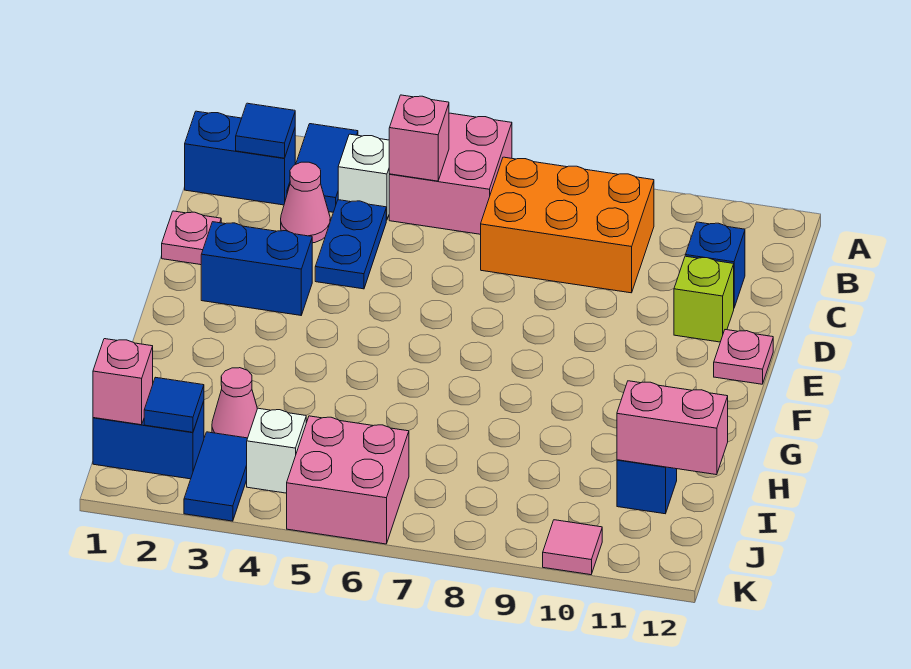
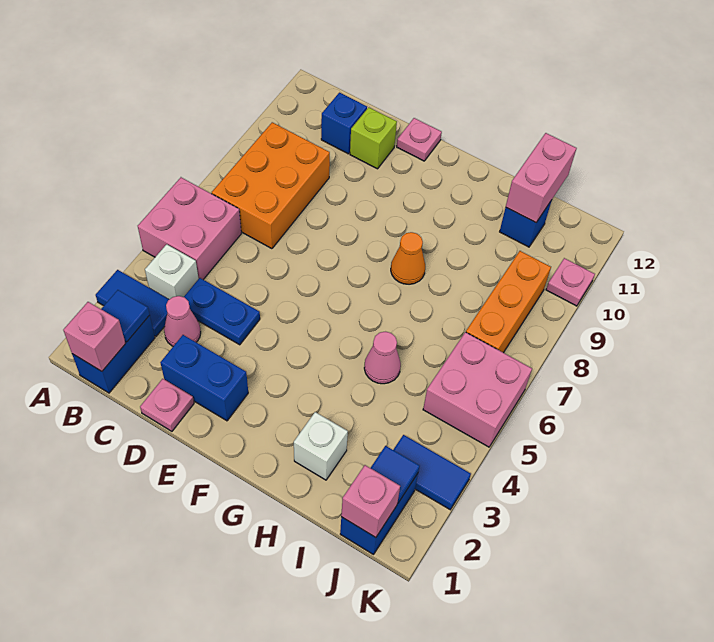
pink brick B5 level 2 -> pink brick B1 level 2
blue brick E2:E3 level 1 -> blue brick D2:E2 level 1
none -> orange cone G8 level 1
pink cone I3 level 1 -> pink cone H5 level 1
white brick J4 level 1 -> white brick H2 level 1
none -> orange brick J7:J9 level 1
pink tile K10 level 1 -> pink plate K10 level 1

